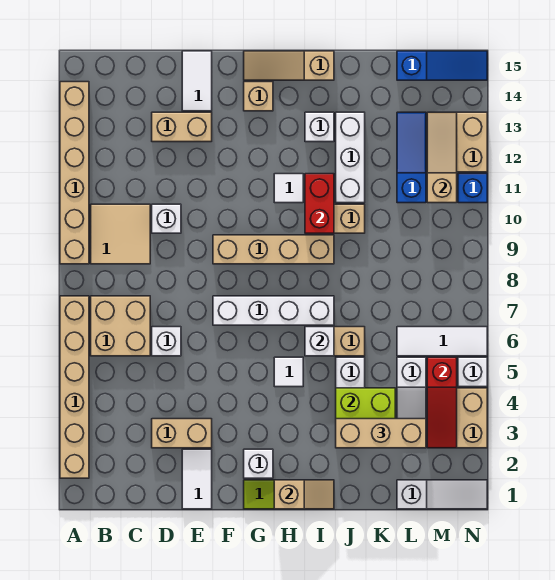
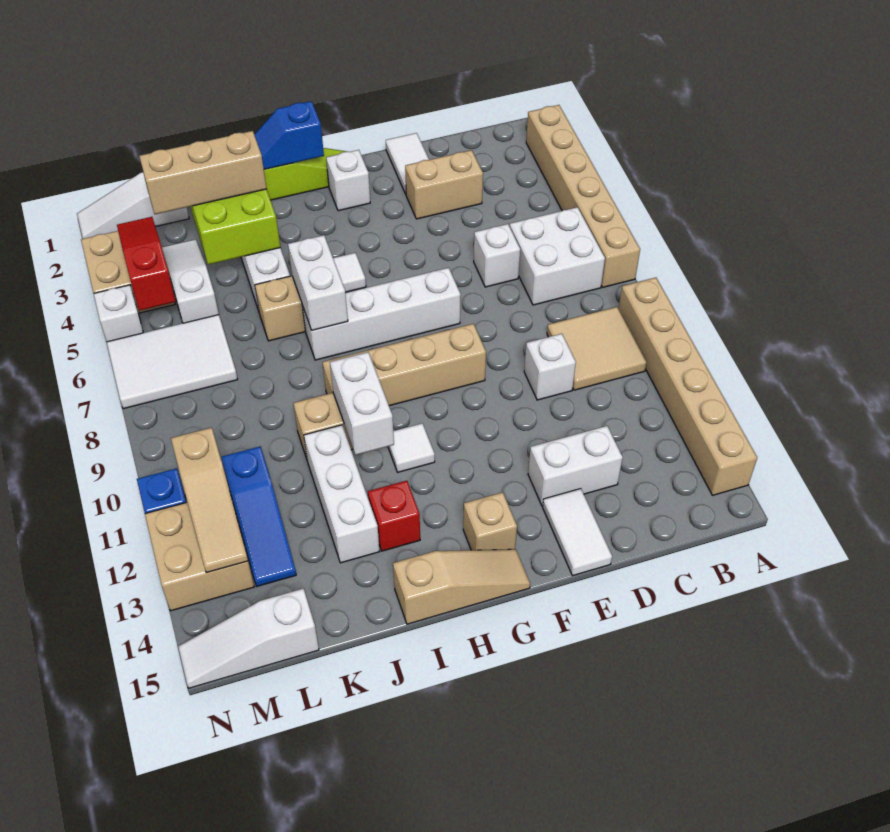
tan brick B6:C7 level 1 -> white brick B6:C7 level 1
tan brick D13:E13 level 1 -> white brick D13:E13 level 1
tan slope H1:I1 level 2 top H -> blue slope H1:I1 level 2 top H
white brick I6 level 2 -> white brick I6:I7 level 2
red brick I10:I11 level 2 -> white brick I10:I11 level 2
white brick I13 level 1 -> red brick I13 level 1
white tile L6:N6 level 1 -> white tile L6:N7 level 1
blue slope L15:N15 level 1 top L -> white slope L15:N15 level 1 top L

